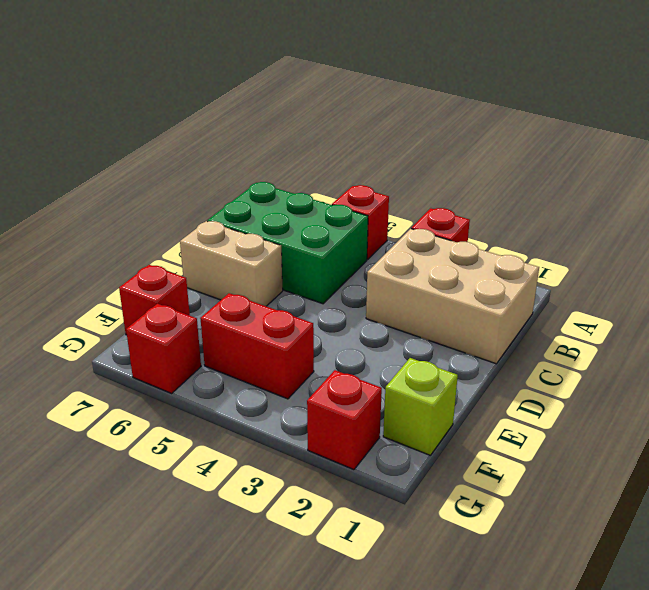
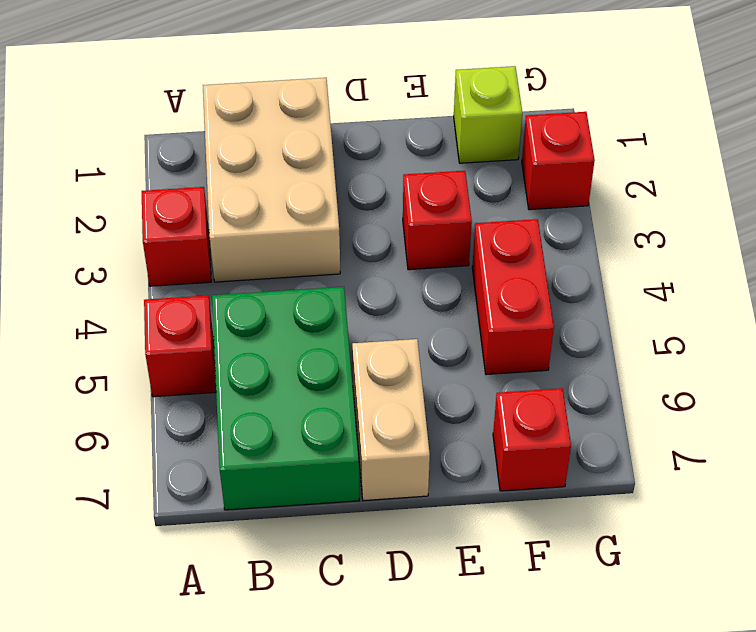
red brick G6 level 1 -> red brick E3 level 1

